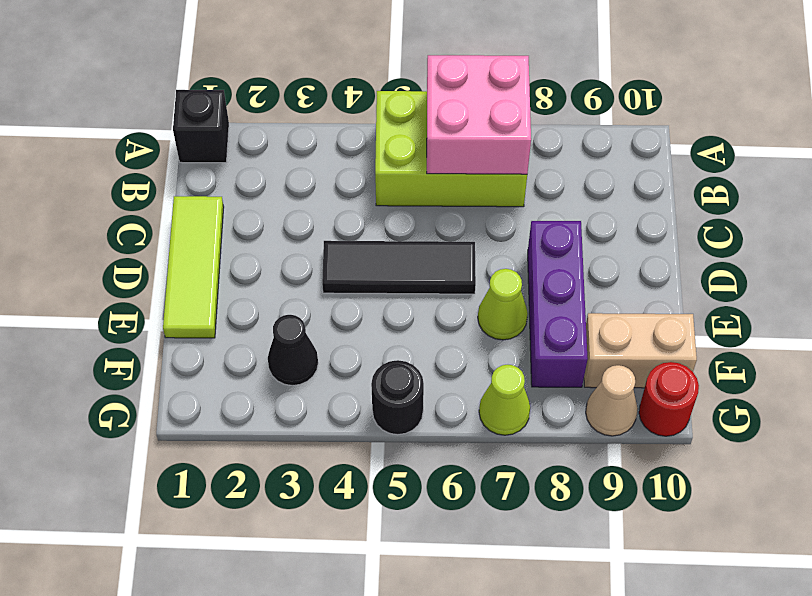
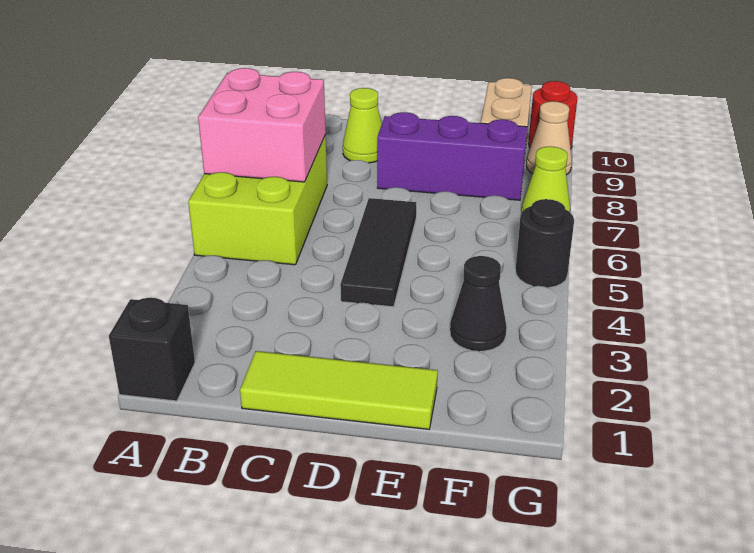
lime cone E7 level 1 -> lime cone C9 level 1

